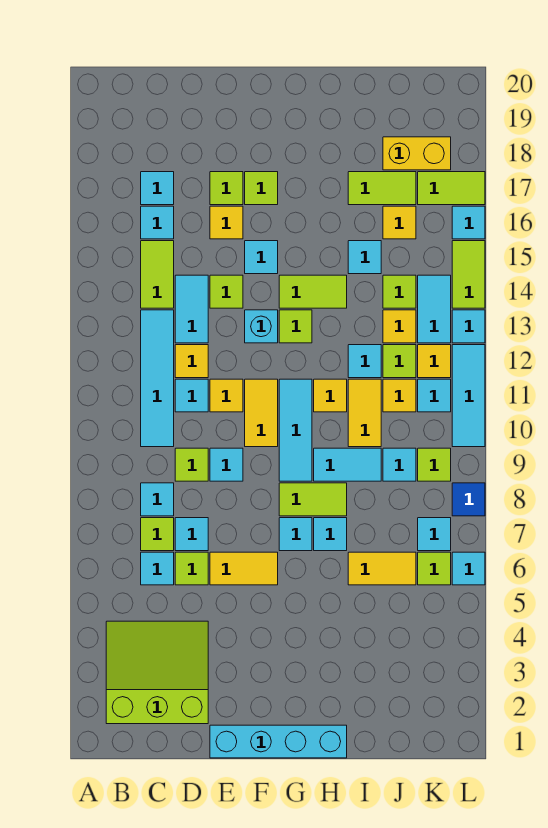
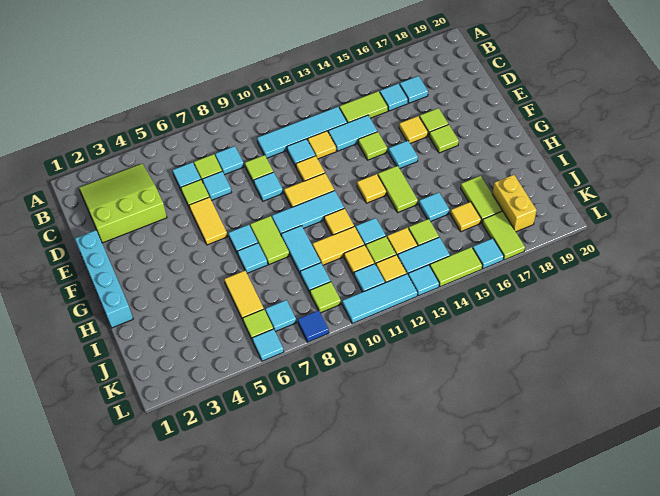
lime slope B2:D4 level 1 top 2 -> lime slope B2:D4 level 1 top D
cyan brick F13 level 1 -> none
lime tile G13 level 1 -> yellow tile G13 level 1

